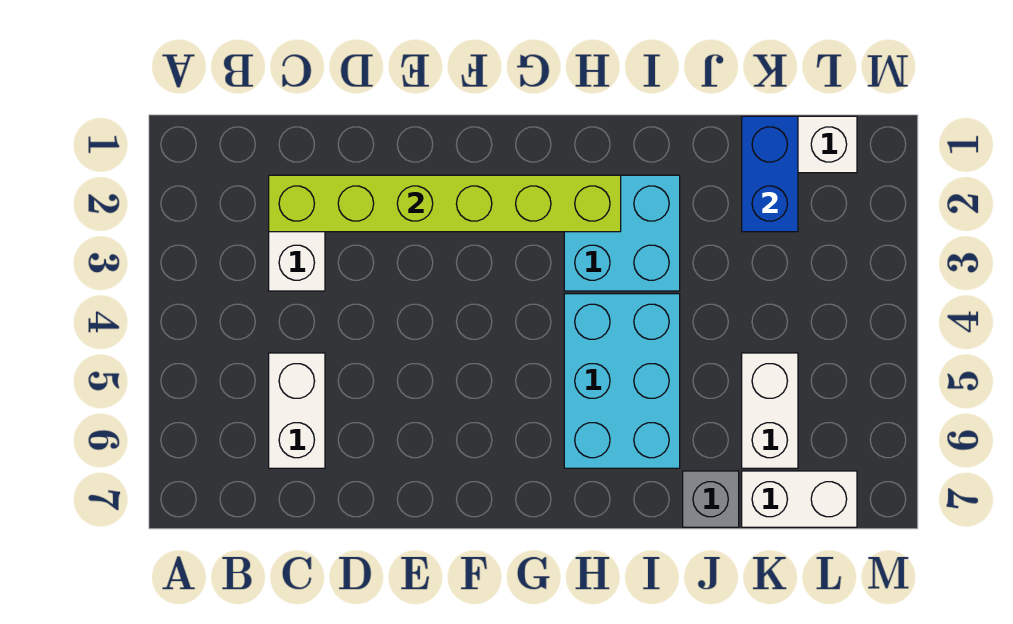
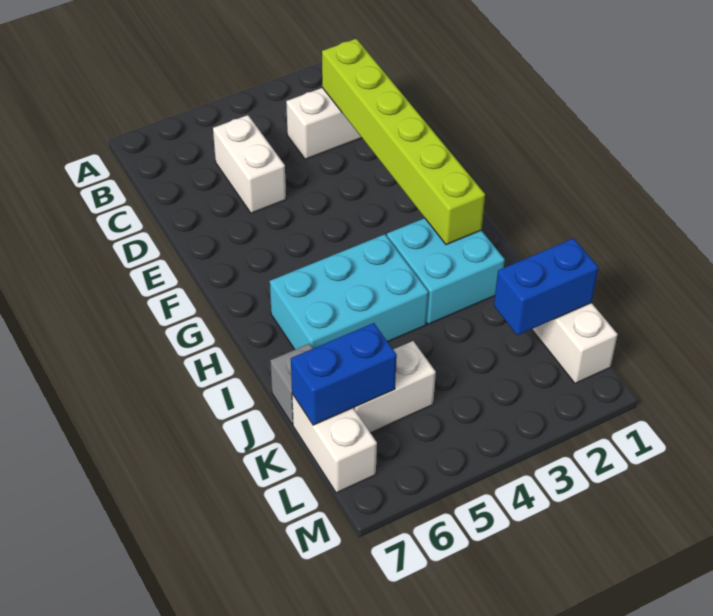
white brick C5:C6 level 1 -> white brick C5:D5 level 1
none -> blue brick K6:K7 level 2

